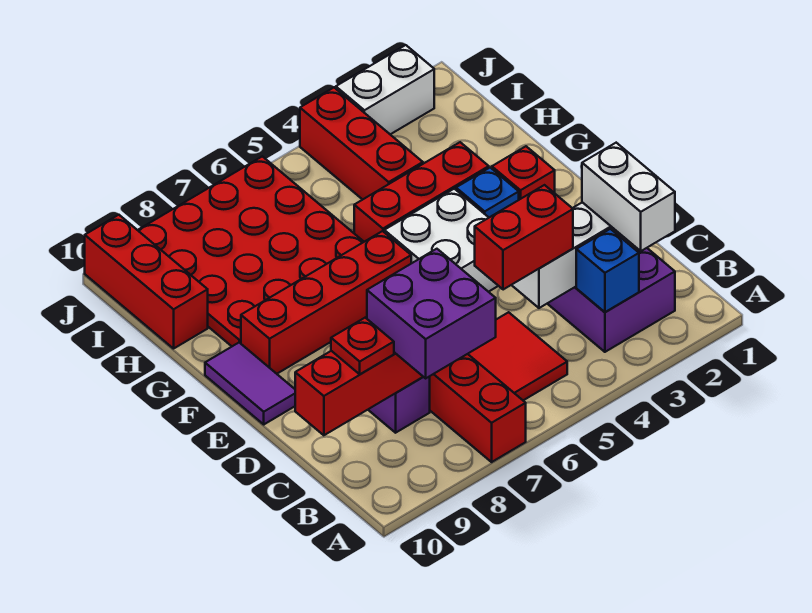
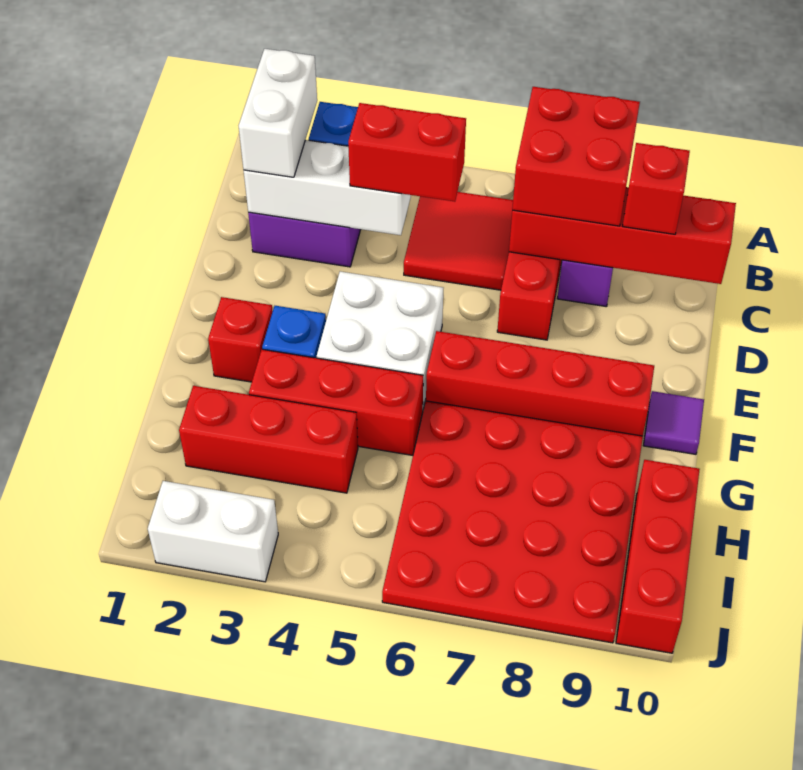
purple brick B7:C8 level 3 -> red brick B7:C8 level 3
red plate C9 level 3 -> red brick C9 level 3
purple tile E10:F10 level 1 -> purple tile F10 level 1
red brick H4:J4 level 1 -> red brick H2:H4 level 1

